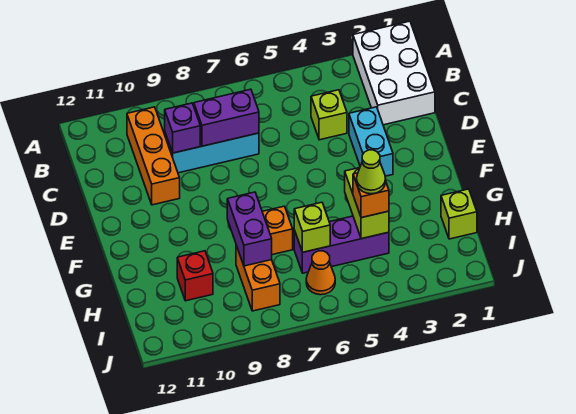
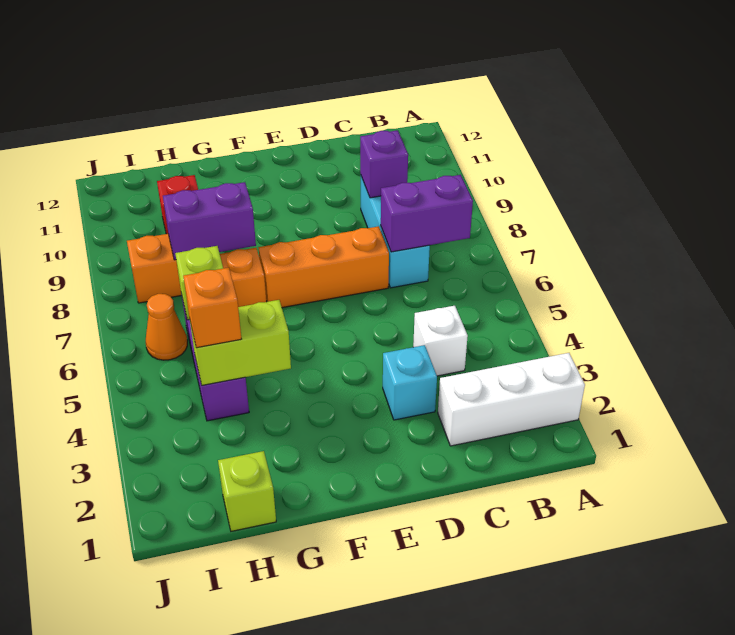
white brick A1:C2 level 1 -> white brick A2:C2 level 1
orange brick B10:D10 level 1 -> orange brick D7:F7 level 1
lime brick C4 level 1 -> white brick C4 level 1
purple brick C7:C8 level 2 -> purple brick B7:C7 level 2
cyan brick D3:E3 level 1 -> cyan brick D3 level 1
lime cone H4 level 4 -> none

